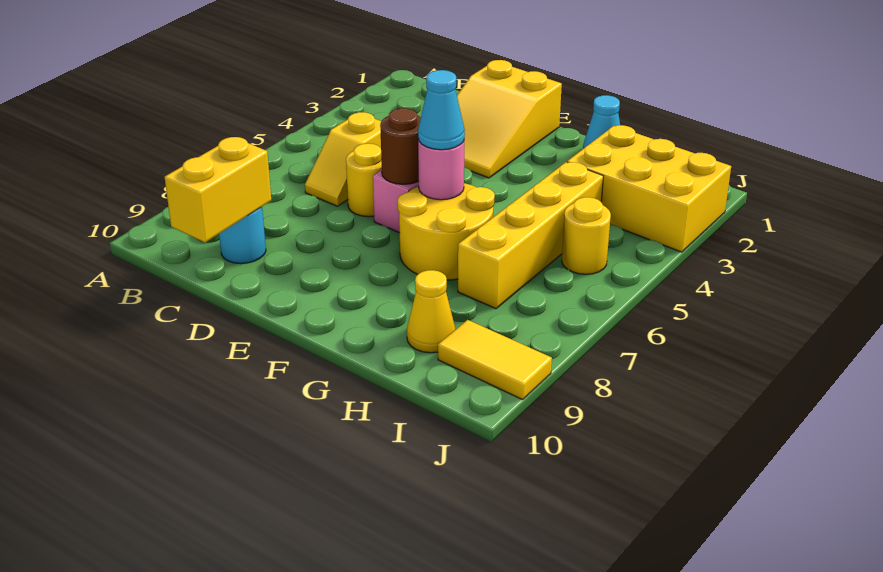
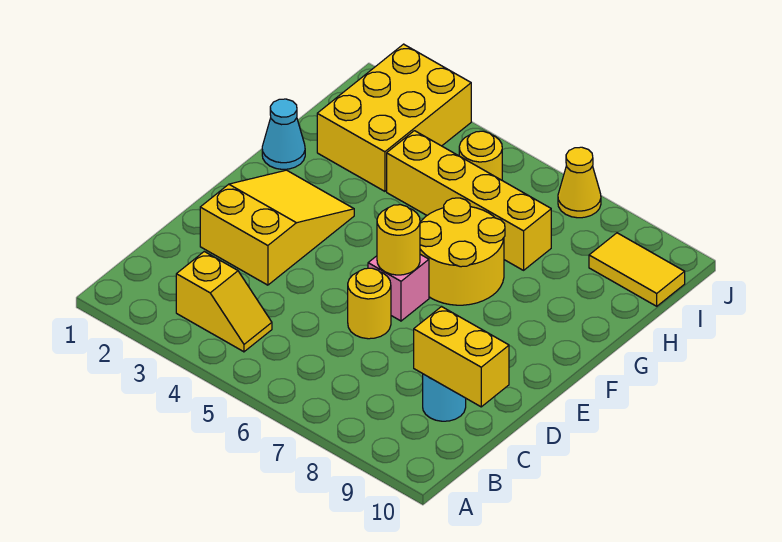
yellow slope C5:C6 level 1 top 5 -> yellow slope B3:B4 level 1 top 3
yellow slope D1:E3 level 1 top 1 -> yellow slope D2:F3 level 1 top D
brown round brick E6 level 2 -> yellow round brick E6 level 2
pink round brick F6 level 2 -> none
cyan cone F6 level 3 -> none
yellow cone H9 level 1 -> yellow cone J7 level 1
yellow tile I9:J9 level 1 -> yellow tile I9:I10 level 1

